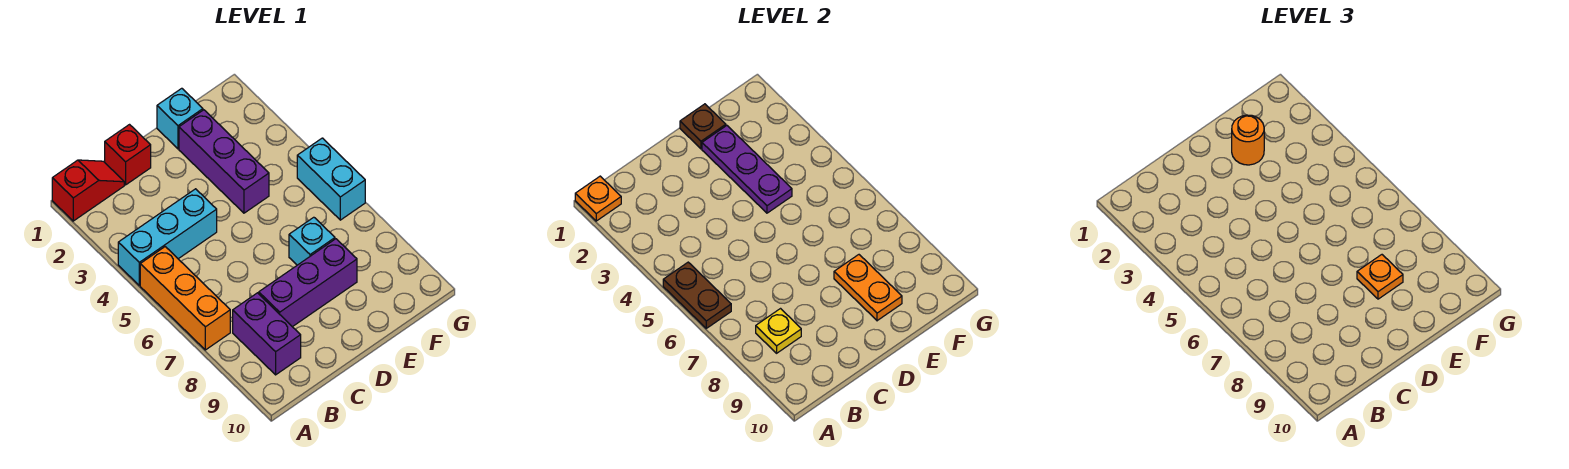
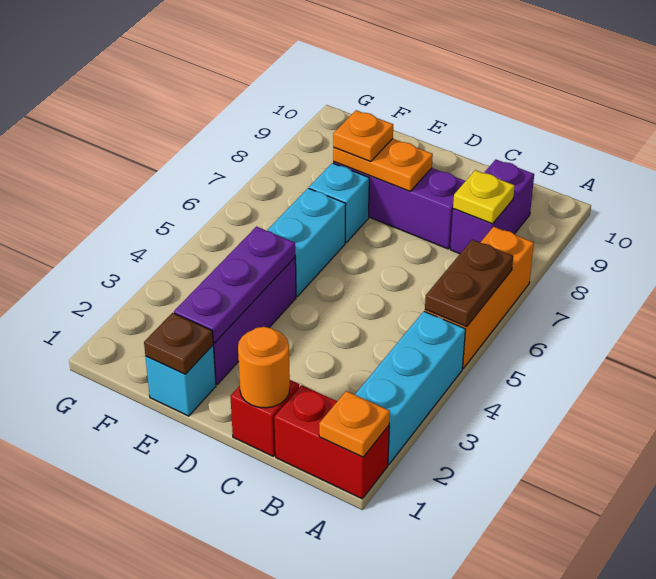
red slope A1:B1 level 1 top A -> red brick A1:B1 level 1
cyan brick A4:C4 level 1 -> cyan brick A2:A4 level 1
orange round brick E2 level 3 -> orange round brick C1 level 2
orange plate E8:E9 level 2 -> orange plate D8:E8 level 2
cyan brick G5:G6 level 1 -> cyan brick E5:E6 level 1

